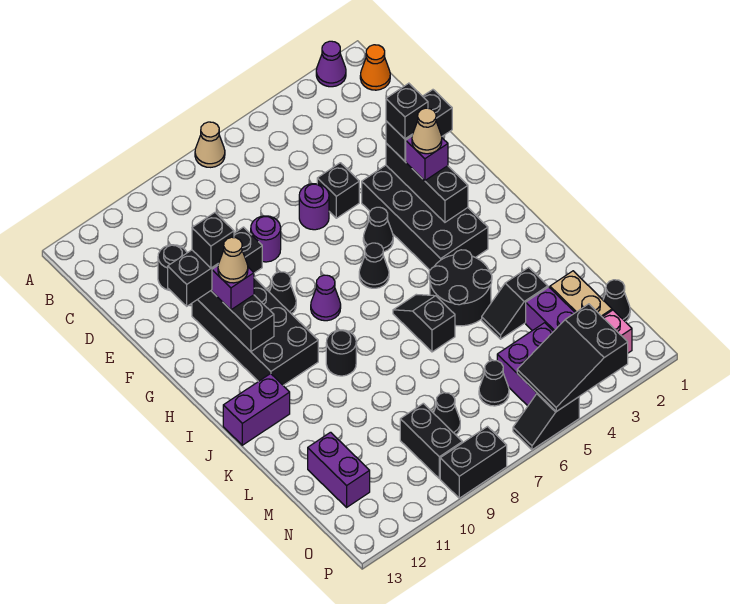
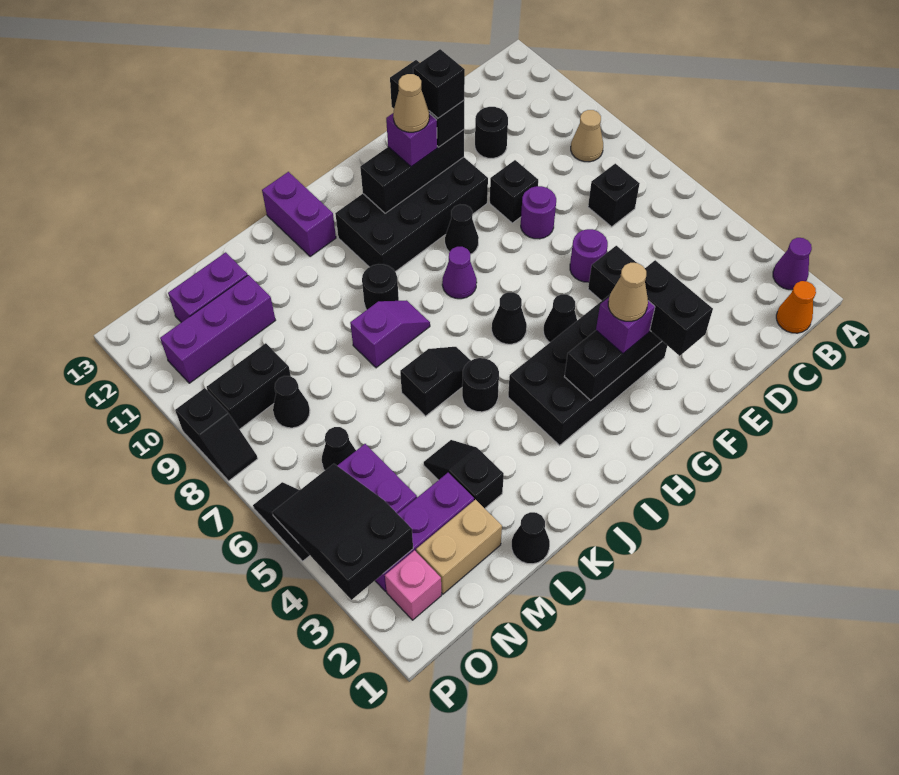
tan cone A7 level 1 -> tan cone B9 level 1
black brick F3 level 4 -> black brick C7 level 1
black round brick J4:K5 level 1 -> black round brick J5 level 1
none -> purple slope J8:K8 level 1 top K
none -> purple brick M11:O11 level 1
black cone N1 level 1 -> black cone L1 level 1
black brick P8:P9 level 1 -> black slope P8:P9 level 1 top 9

